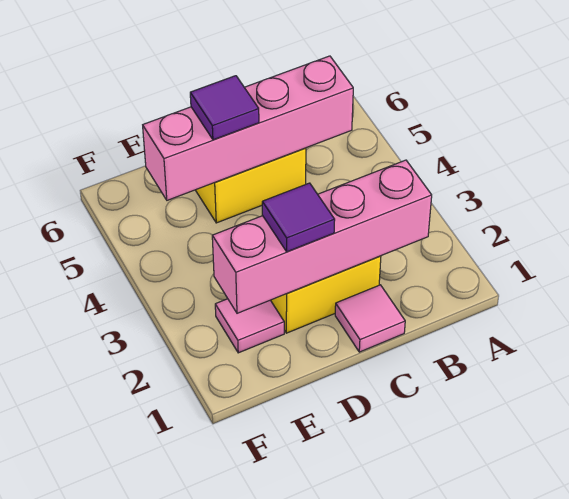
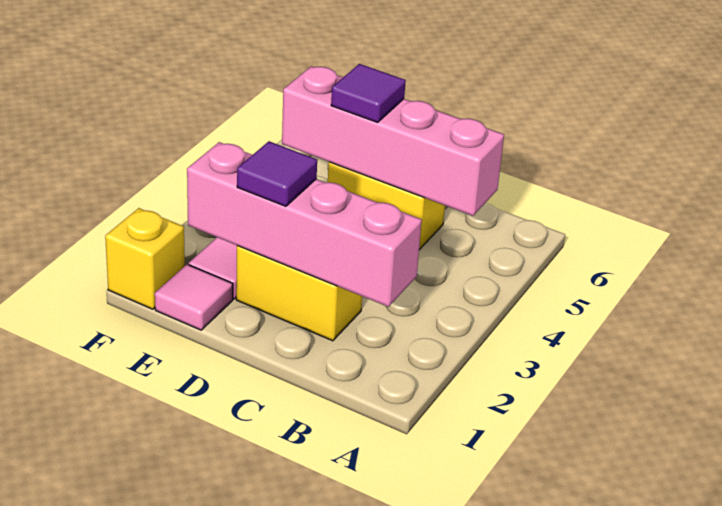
pink tile C1 level 1 -> pink tile E1 level 1
none -> yellow brick F1 level 1

